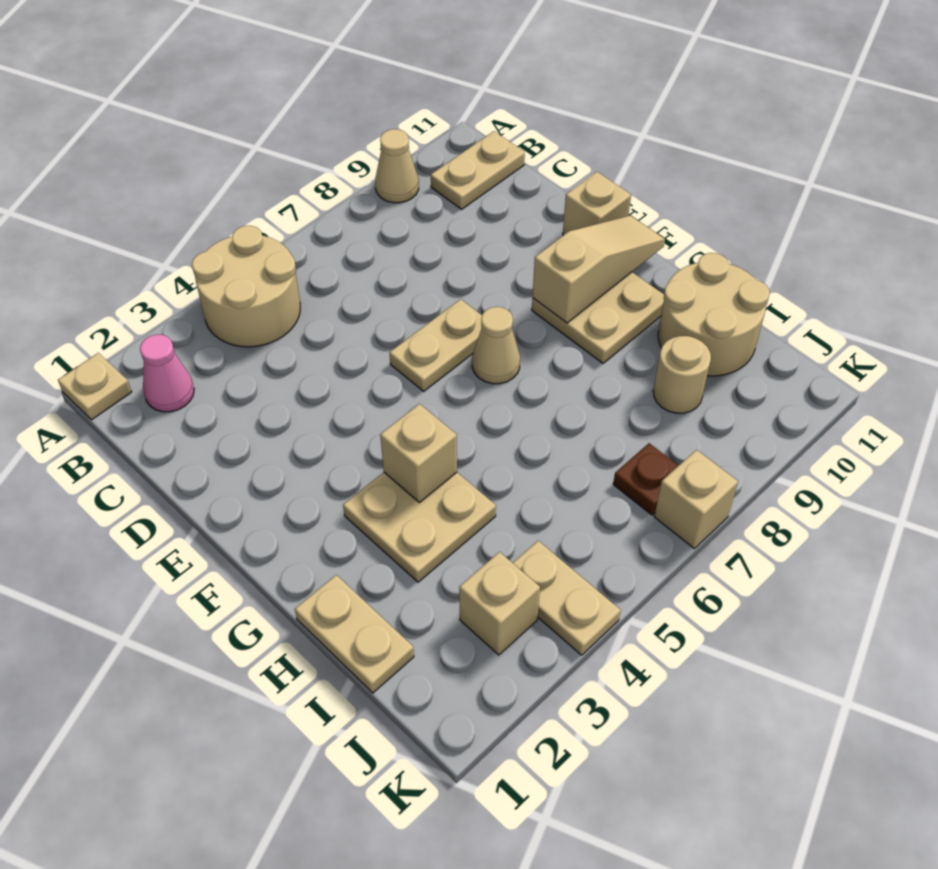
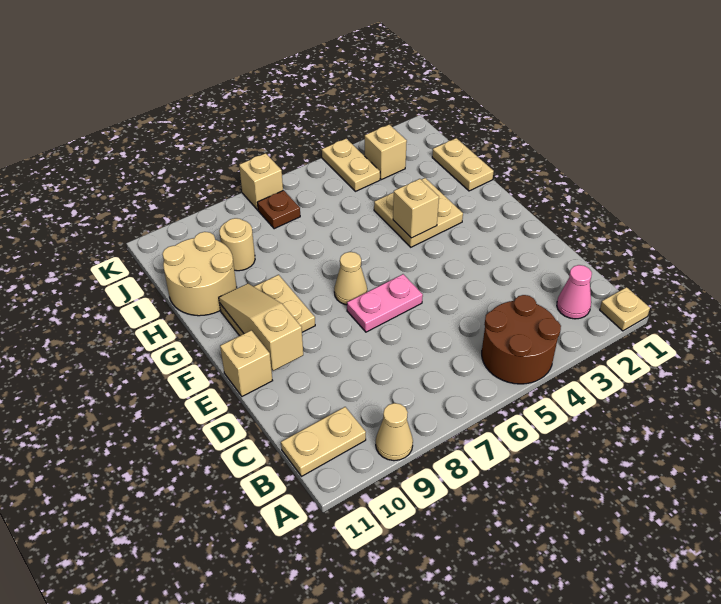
tan round brick A4:B5 level 1 -> brown round brick A4:B5 level 1
tan plate E6:E7 level 1 -> pink plate E6:E7 level 1
tan slope F9:F11 level 2 top 9 -> tan slope E10:G10 level 2 top E

